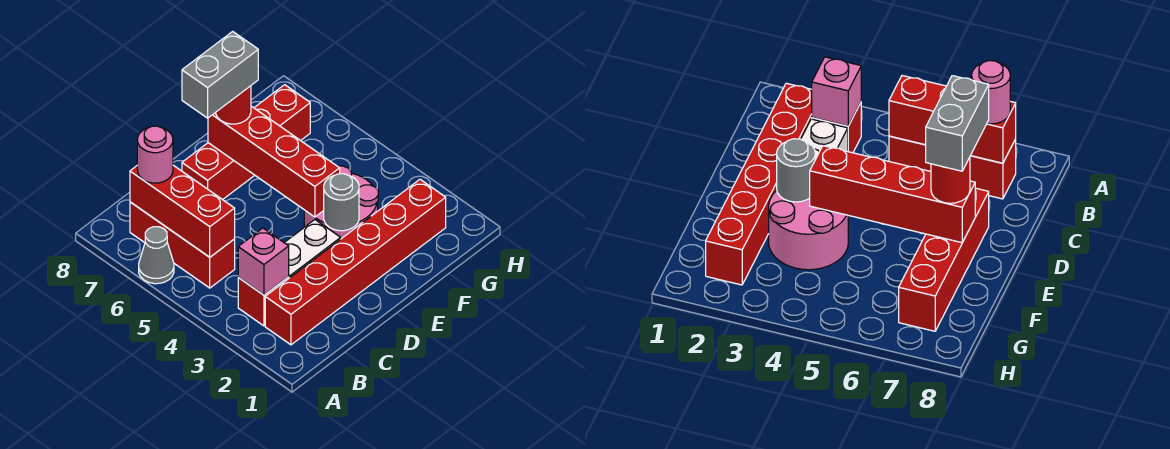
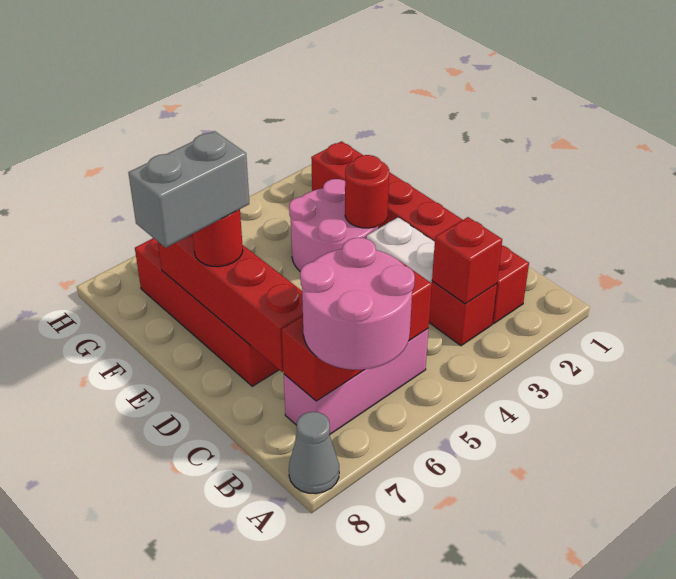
grey cone A6 level 1 -> grey cone A8 level 1
pink brick B3 level 2 -> red brick B3 level 2
red brick B5:B7 level 1 -> pink brick B5:B7 level 1
pink round brick B7 level 3 -> pink round brick A6:B7 level 3
grey brick D7:E7 level 4 -> grey brick E7:E8 level 4
grey round brick E3 level 2 -> red round brick E3 level 2
red brick E4:E7 level 2 -> red brick C7:F7 level 2

